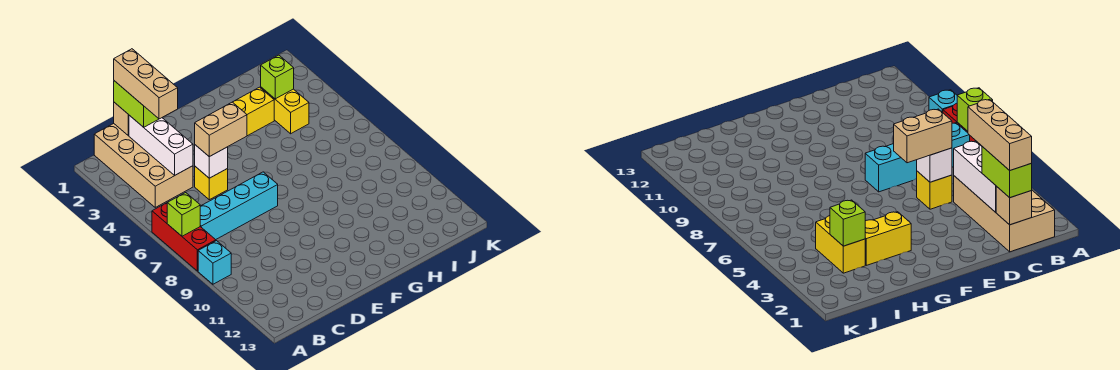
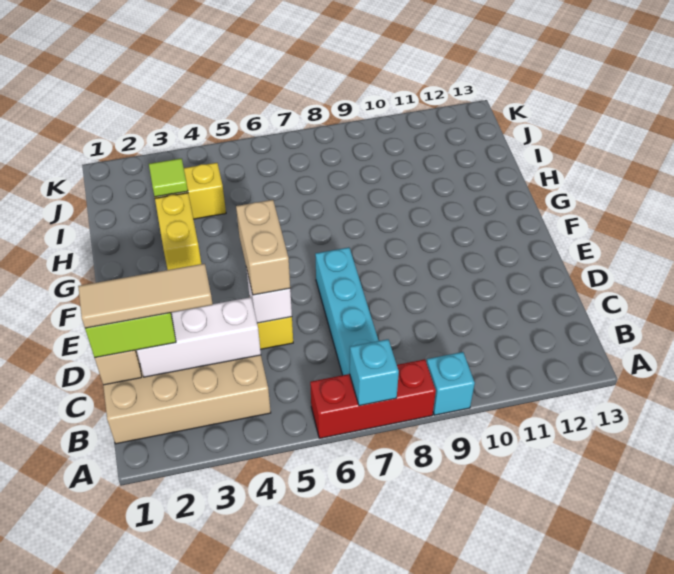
lime brick A7 level 2 -> cyan brick A7 level 2
tan brick C1:C3 level 4 -> tan tile C1:C3 level 4
lime brick I3 level 2 -> lime tile I3 level 2

